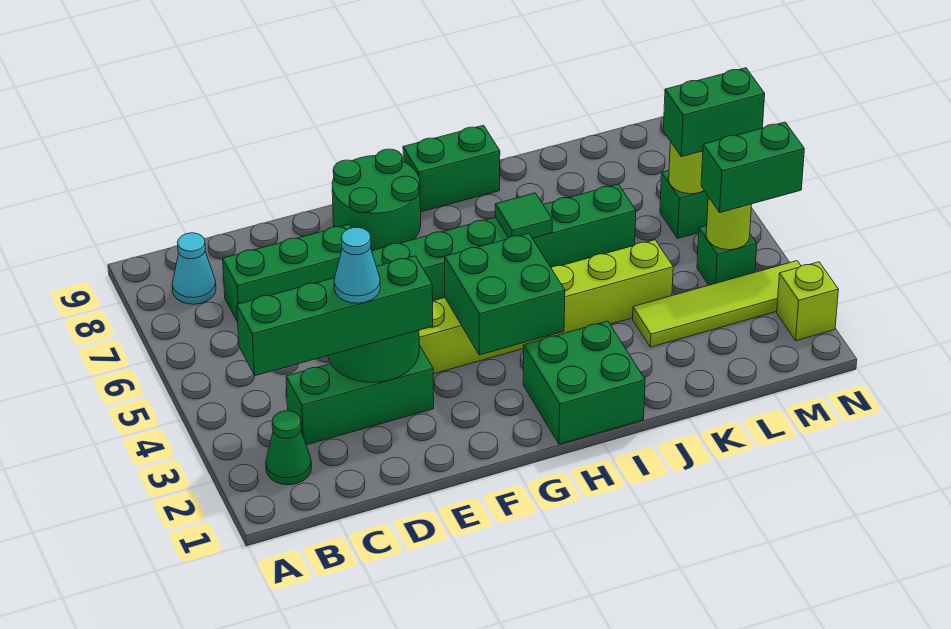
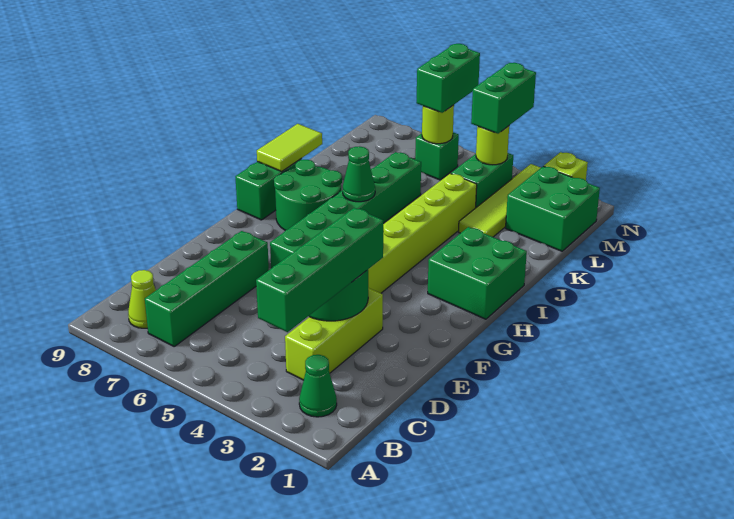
cyan cone B8 level 1 -> lime cone B8 level 1
green brick C3:E3 level 1 -> lime brick C3:E3 level 1
green brick C7:E7 level 1 -> green brick B7:E7 level 1
cyan cone D3 level 4 -> none
green round brick F8:G9 level 1 -> green round brick H7:I8 level 1
green brick G3:H4 level 2 -> green brick L1:M2 level 1
green tile I6 level 2 -> green cone I6 level 2
none -> lime tile I9:J9 level 2
green brick M4 level 1 -> green brick L4:M4 level 1

